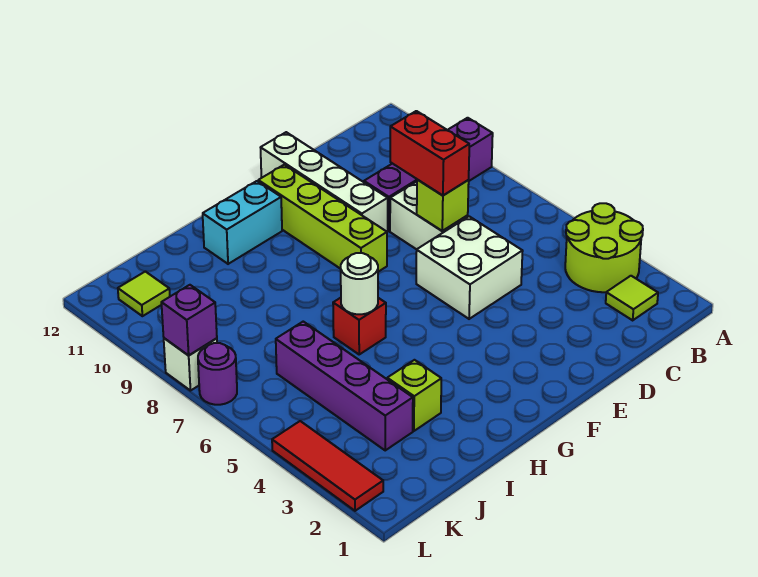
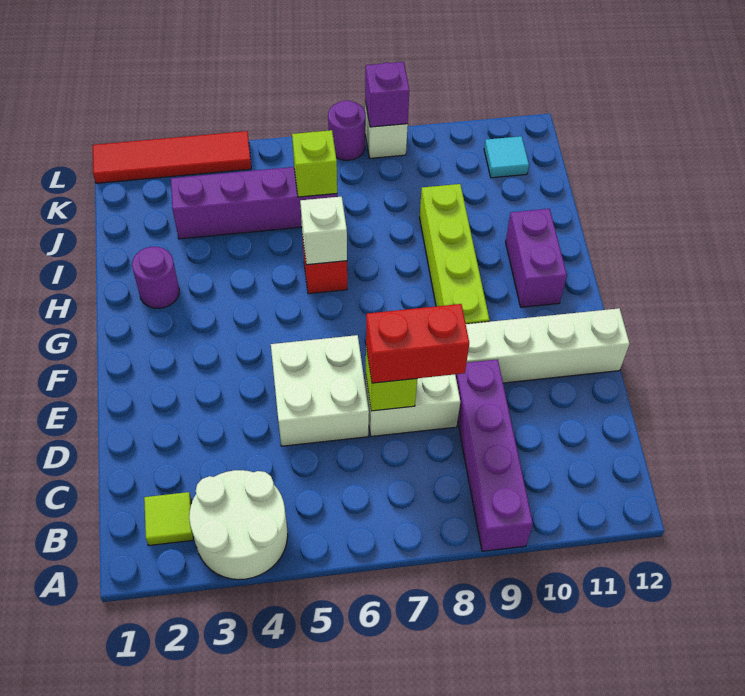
lime round brick A3:B4 level 1 -> white round brick A3:B4 level 1
lime brick F8:F11 level 1 -> lime brick F9:I9 level 1
cyan brick G11:H11 level 1 -> purple brick G11:H11 level 1
none -> purple round brick H2 level 1
white round brick H6 level 2 -> white brick H6 level 2
lime brick I3 level 1 -> lime brick J6 level 2
lime tile K11 level 1 -> cyan tile K11 level 1
red tile L2:L4 level 1 -> red tile L1:L4 level 1

